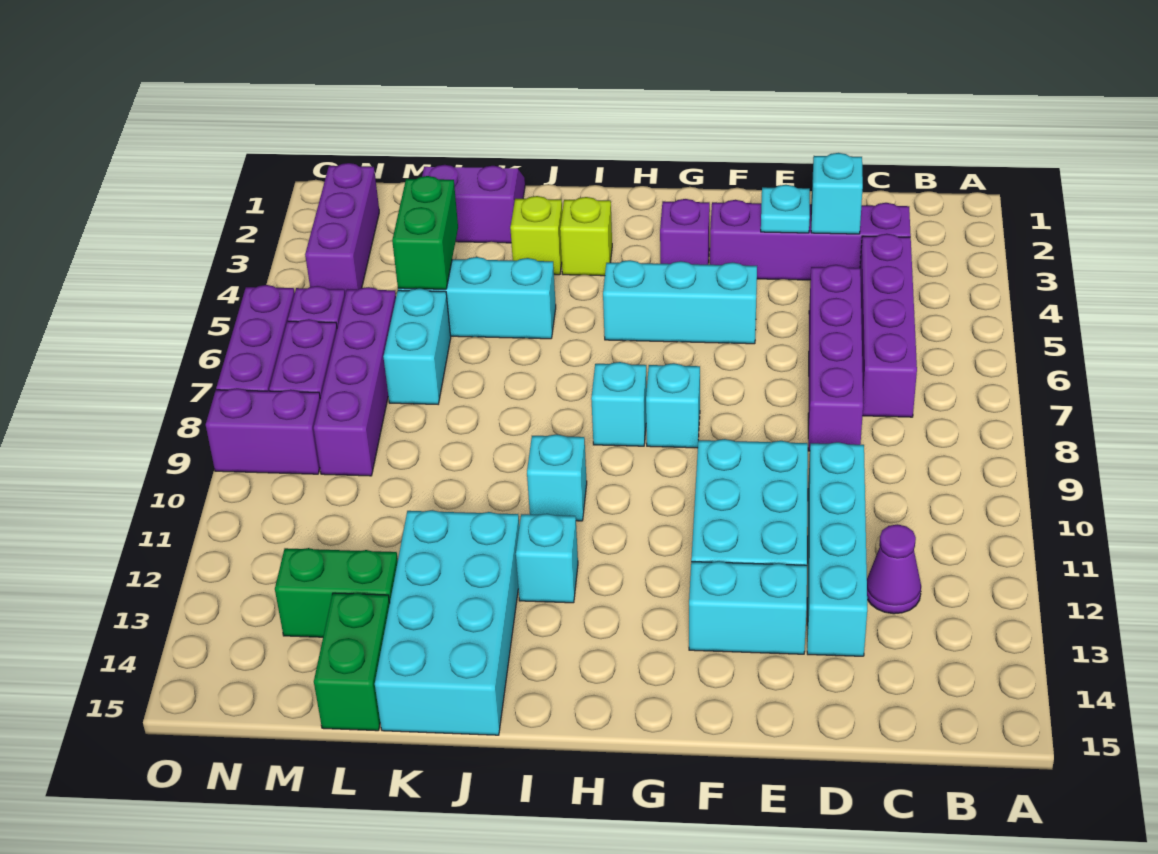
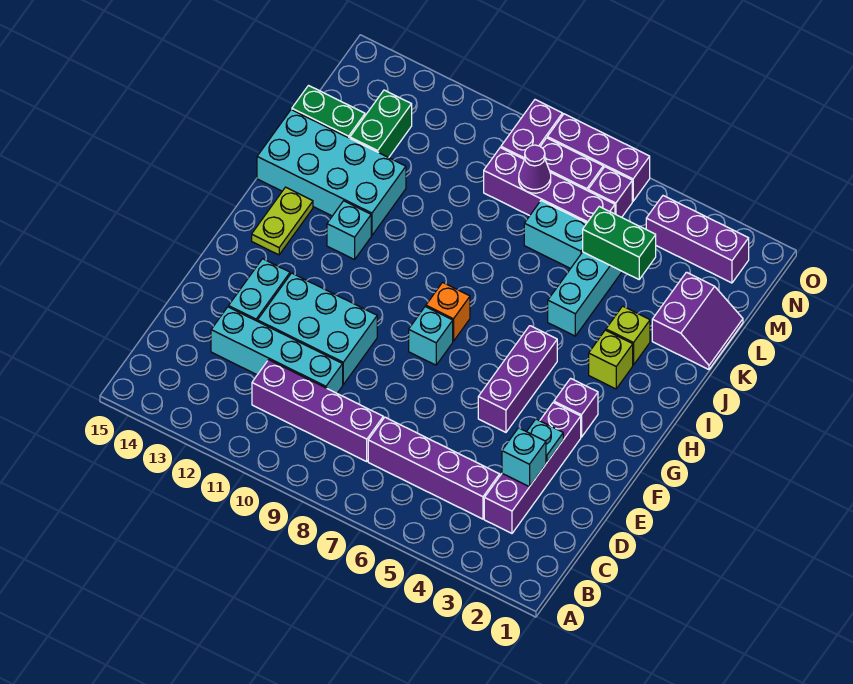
purple cone C12 level 1 -> purple cone M8 level 2
purple brick D5:D8 level 1 -> purple brick C8:C11 level 1
cyan brick F5:H5 level 1 -> purple brick F5:H5 level 1
cyan brick H8 level 1 -> orange brick H8 level 1
none -> lime plate H14:I14 level 1
cyan brick I10 level 1 -> none

